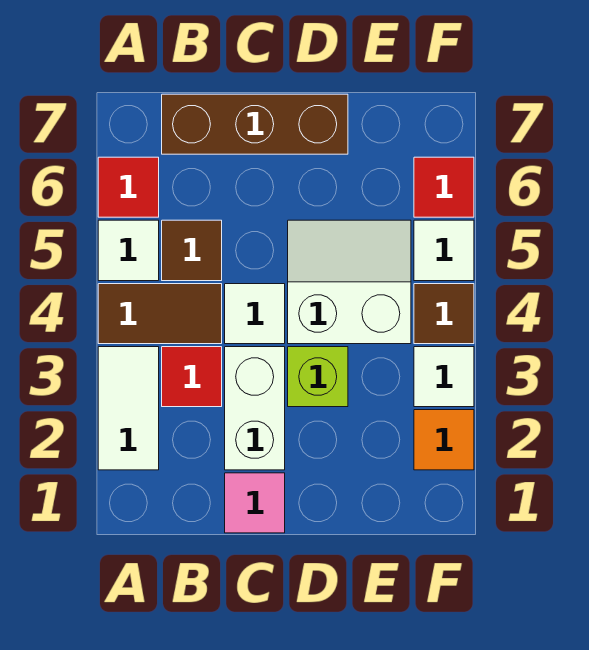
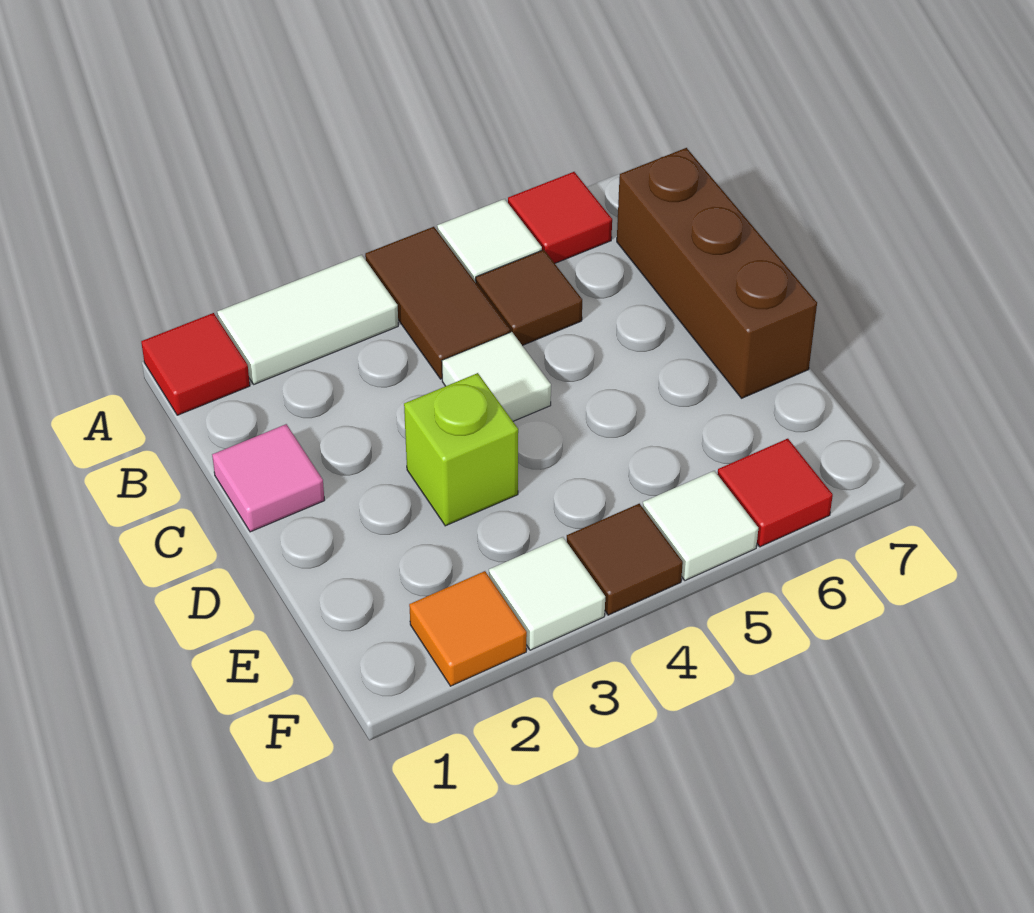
red tile B3 level 1 -> red tile A1 level 1
white brick C2:C3 level 1 -> none
white slope D4:E5 level 1 top 4 -> none

